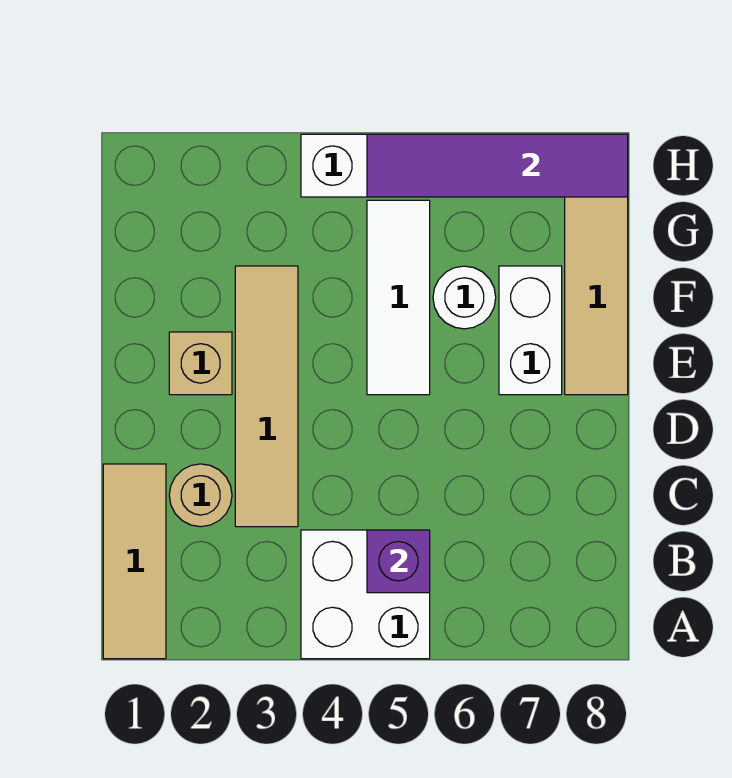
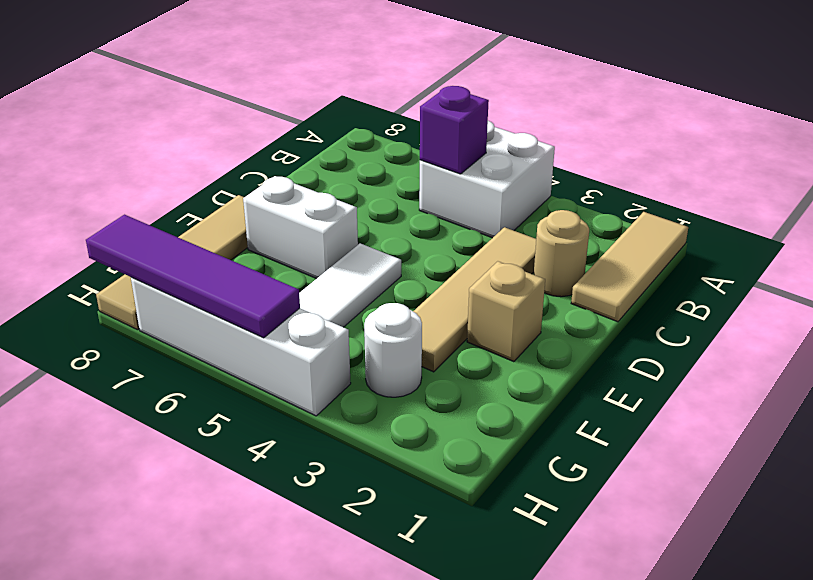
white brick E7:F7 level 1 -> white brick E6:E7 level 1
white round brick F6 level 1 -> white round brick G3 level 1

